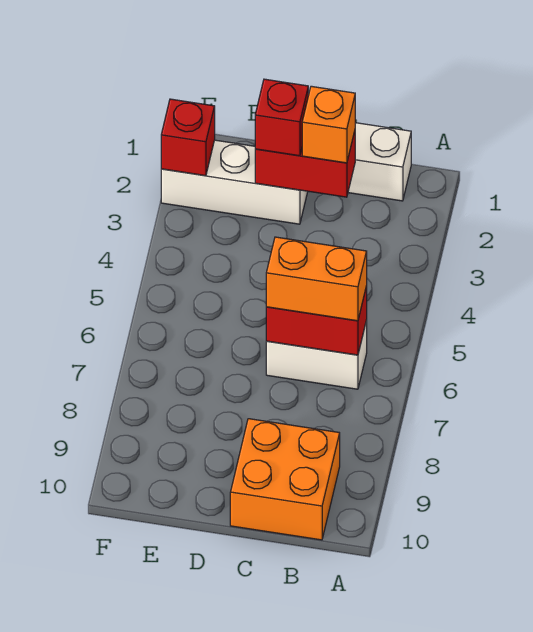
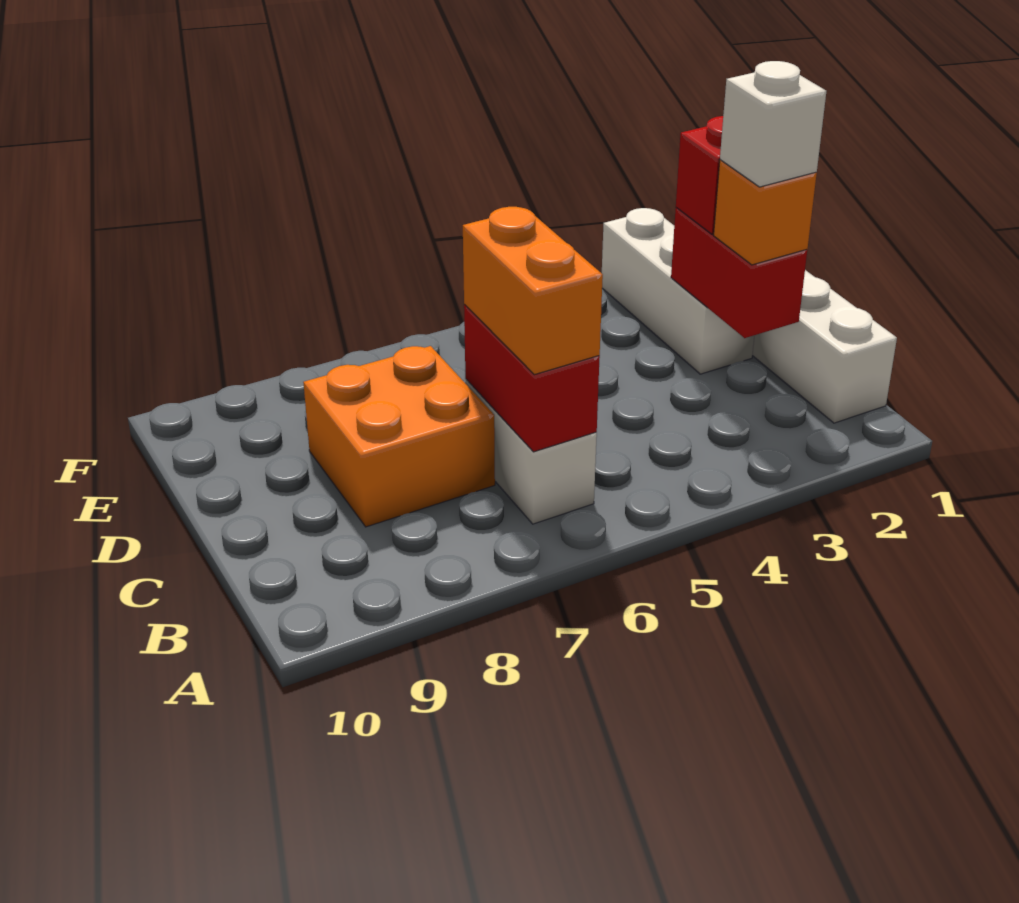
orange brick B9:C10 level 1 -> orange brick C7:D8 level 1
none -> white brick C2 level 4
red brick F2 level 2 -> none

